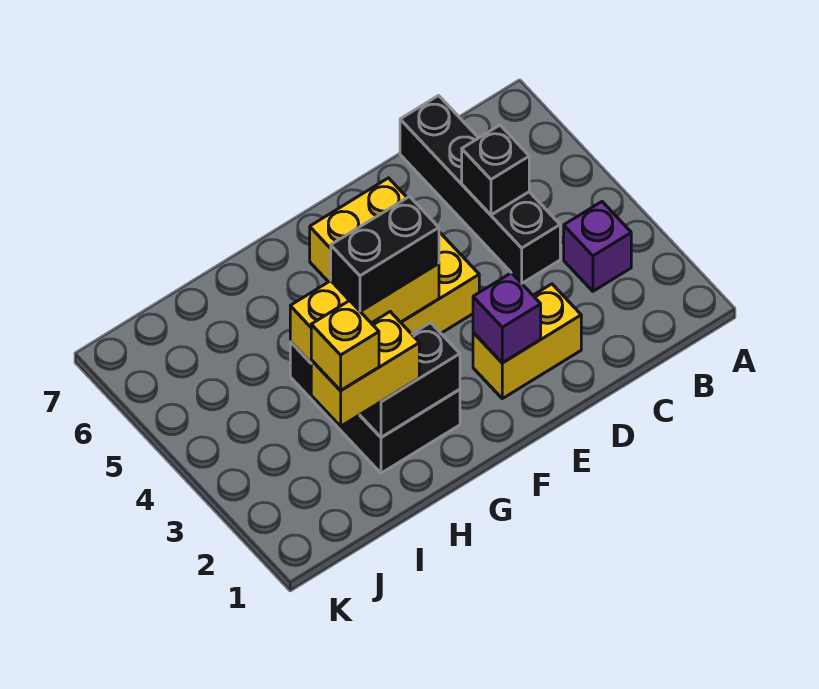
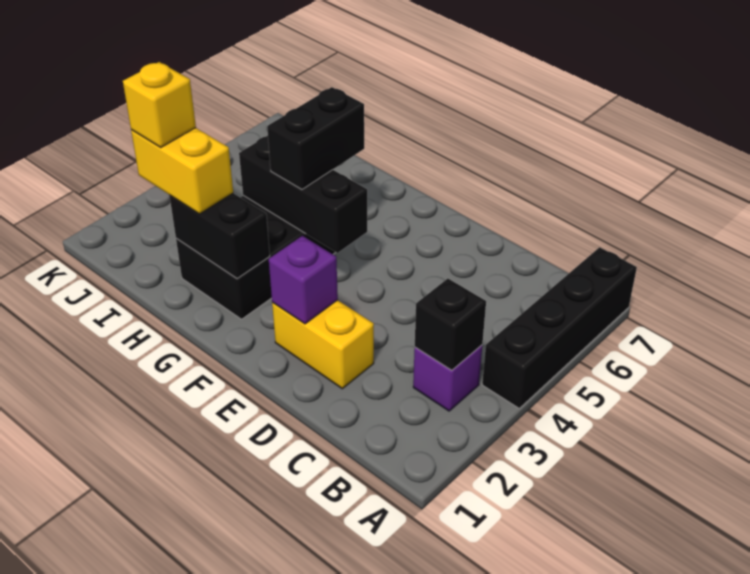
black brick C4:C7 level 1 -> black brick A4:A7 level 1
black brick C5 level 2 -> black brick B3 level 2
yellow brick E4:F6 level 1 -> none
yellow brick F4:H4 level 2 -> black brick F4:H4 level 2
black brick F4:G4 level 3 -> black brick G4:G5 level 3

